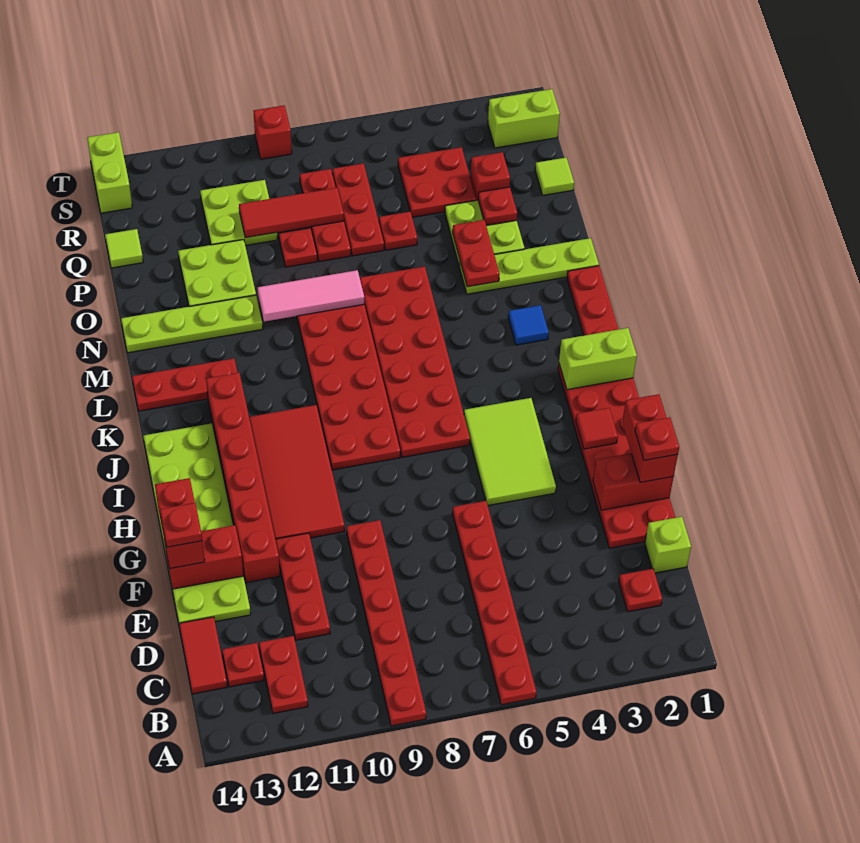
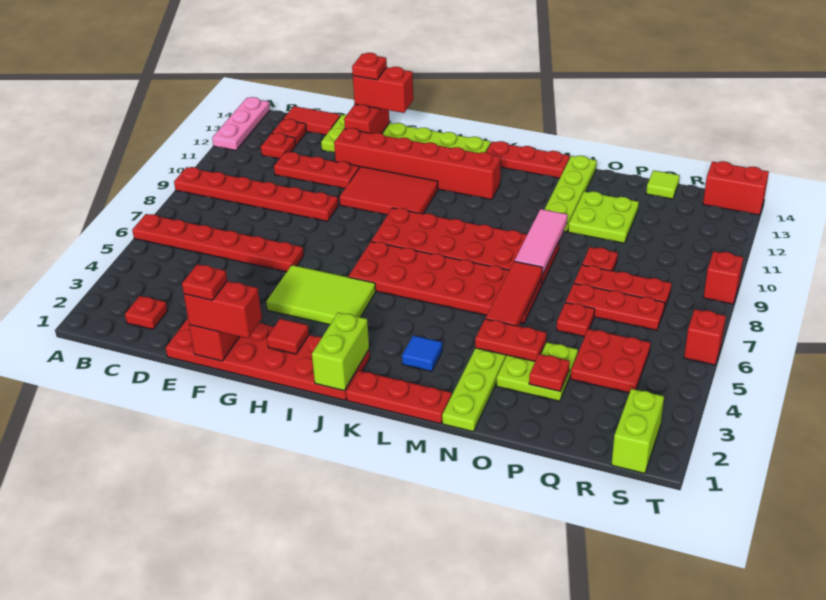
none -> pink plate A12:A14 level 1
red plate B12:C12 level 1 -> red plate C12 level 1
lime brick D1 level 1 -> none
red tile G10:J11 level 1 -> red tile G10:I11 level 1
red plate L12:L14 level 1 -> red plate K14:M14 level 1
lime tile Q1 level 1 -> none
red brick Q3 level 1 -> red brick T6 level 1
red tile Q8:Q10 level 2 -> red tile N5:N7 level 2
lime plate Q10:R11 level 1 -> none
lime brick S14:T14 level 1 -> red brick S14:T14 level 1

